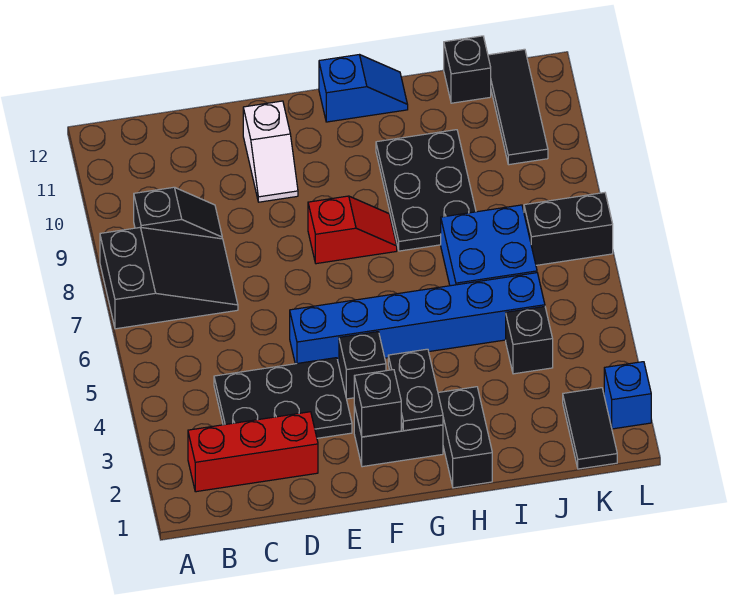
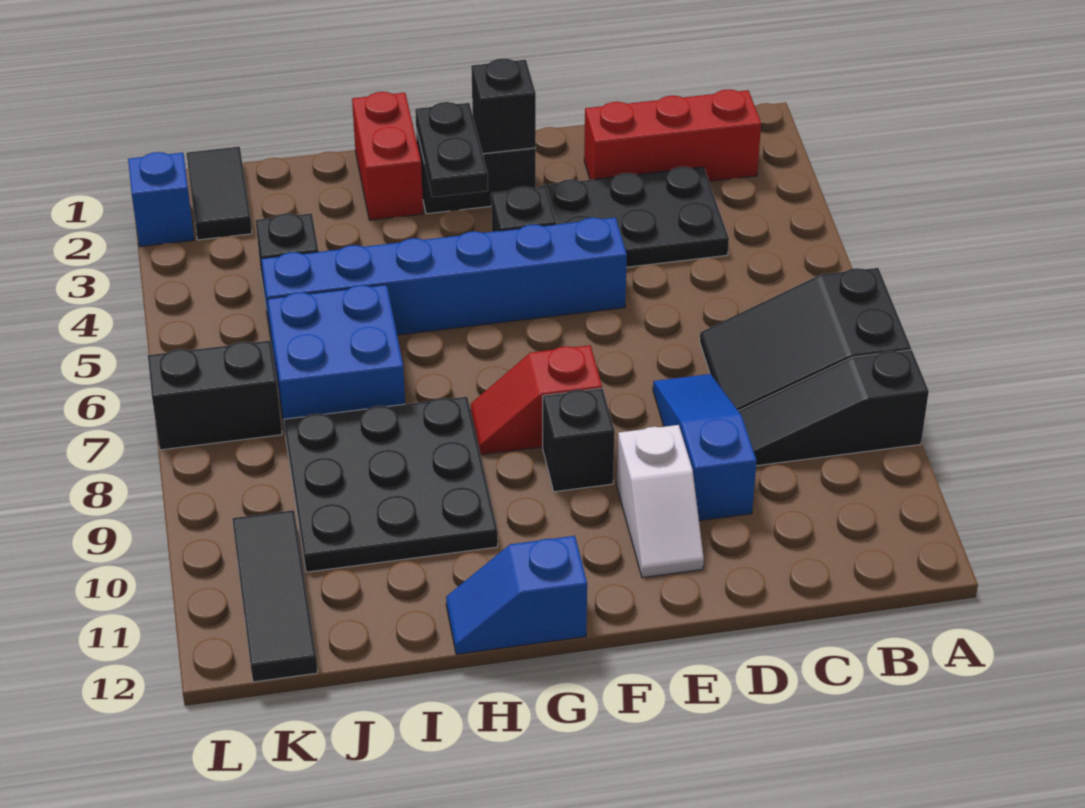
black slope B9:C9 level 1 top B -> black slope A9:C9 level 1 top A
none -> blue slope D8:D10 level 1 top 10
white slope E10:E11 level 1 top 11 -> white slope E10:E11 level 1 top 10
black brick H1:H2 level 1 -> red brick H1:H2 level 1
black plate H8:I10 level 1 -> black plate H8:J10 level 1
black brick J12 level 1 -> black brick F9 level 1

